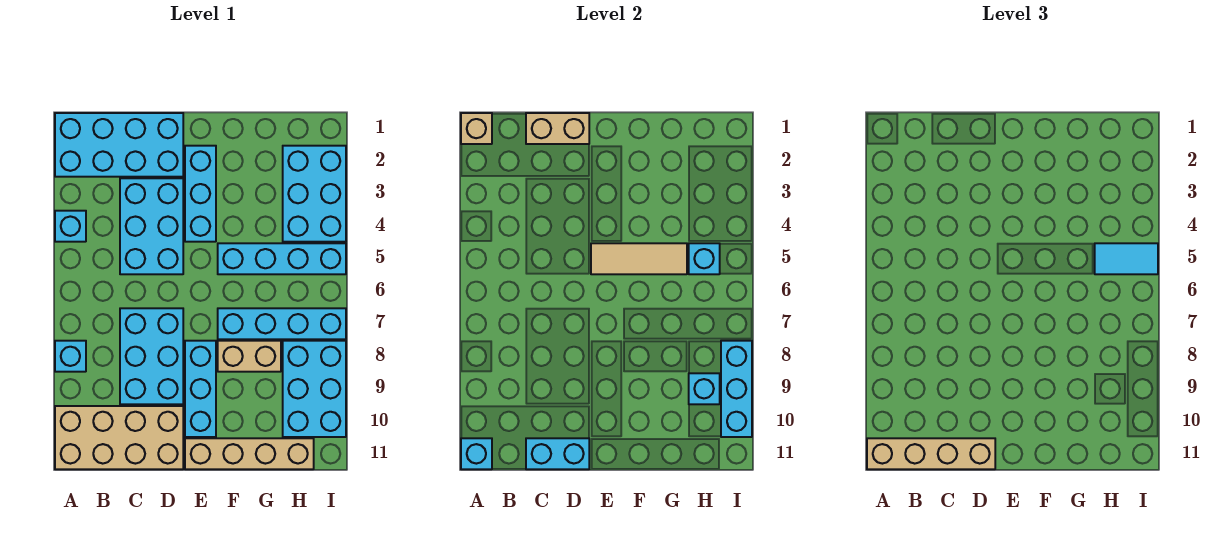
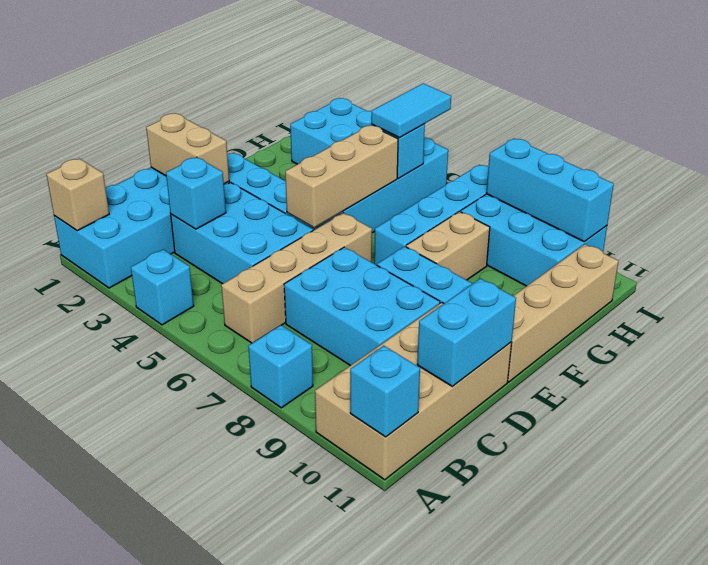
tan brick A11:D11 level 3 -> tan brick B6:E6 level 1
tan brick C1:D1 level 2 -> tan brick D1:D2 level 2
tan tile E5:G5 level 2 -> tan brick E5:G5 level 2
cyan brick H9 level 2 -> cyan brick C3 level 2

